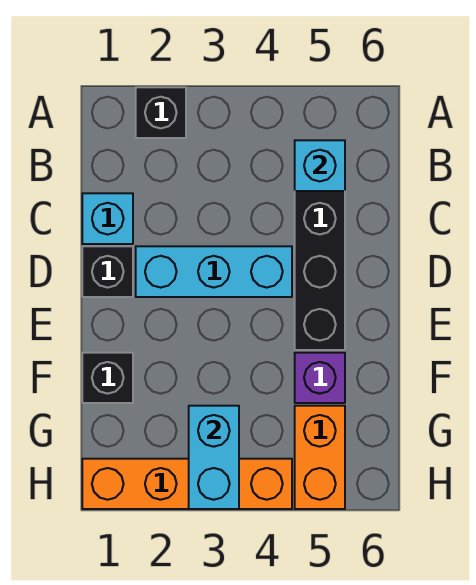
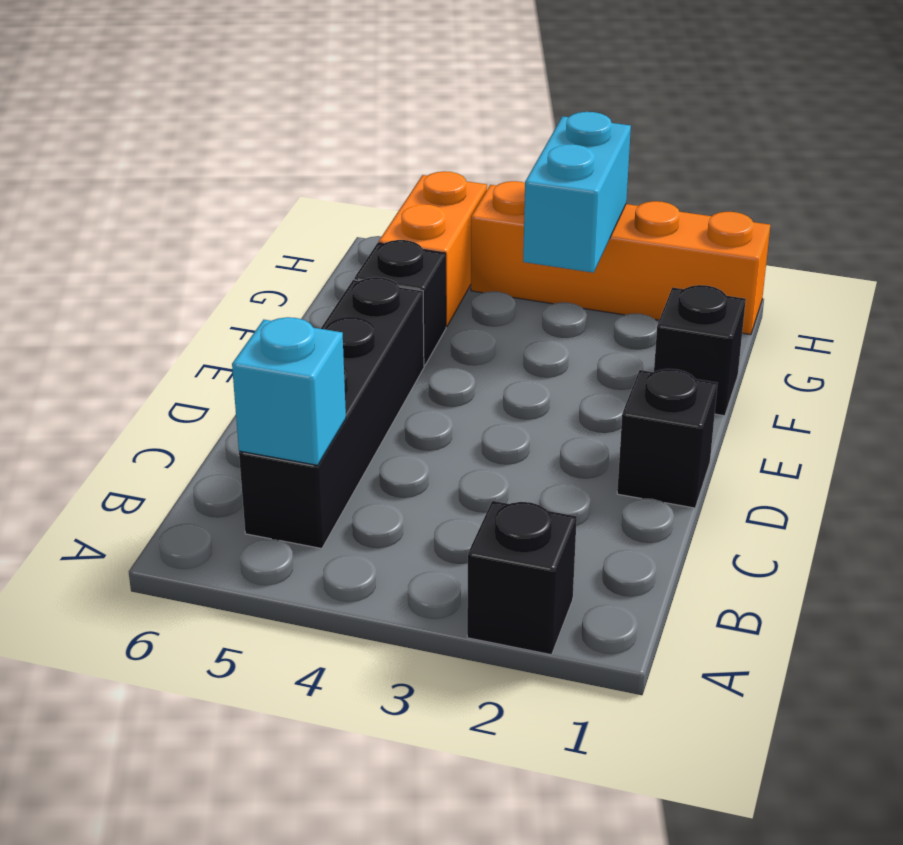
cyan brick C1 level 1 -> none
cyan brick D2:D4 level 1 -> none
purple brick F5 level 1 -> black brick F5 level 1

